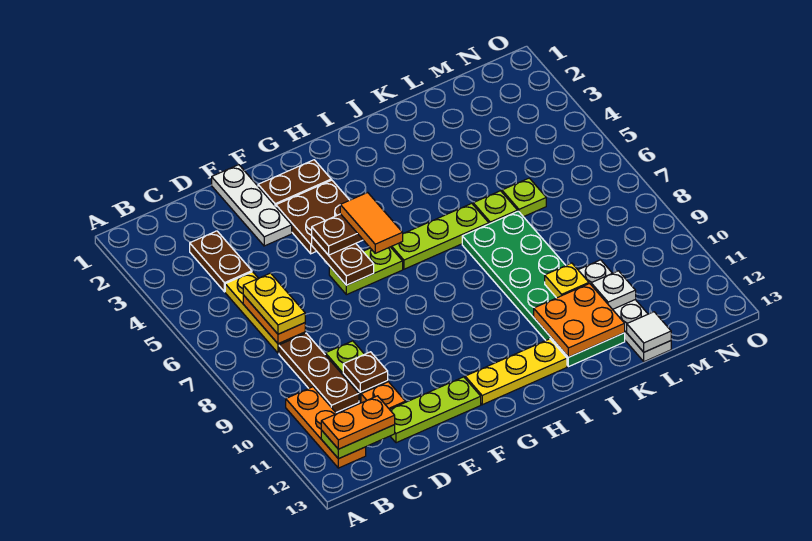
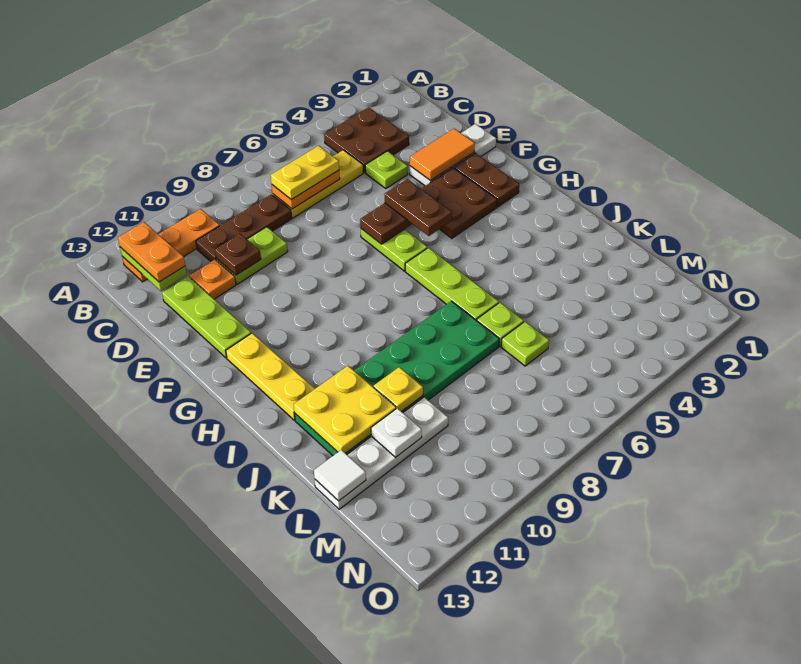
brown plate C3:C4 level 1 -> brown plate B3:C4 level 1
none -> lime plate D4 level 1
orange tile G5:G6 level 4 -> orange tile E2:E3 level 2
orange plate J11:K12 level 2 -> yellow plate J11:K12 level 2

